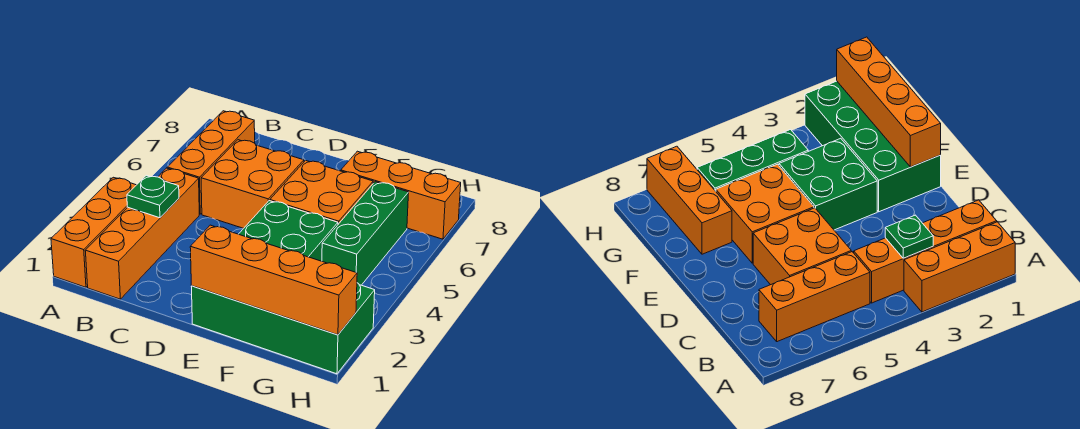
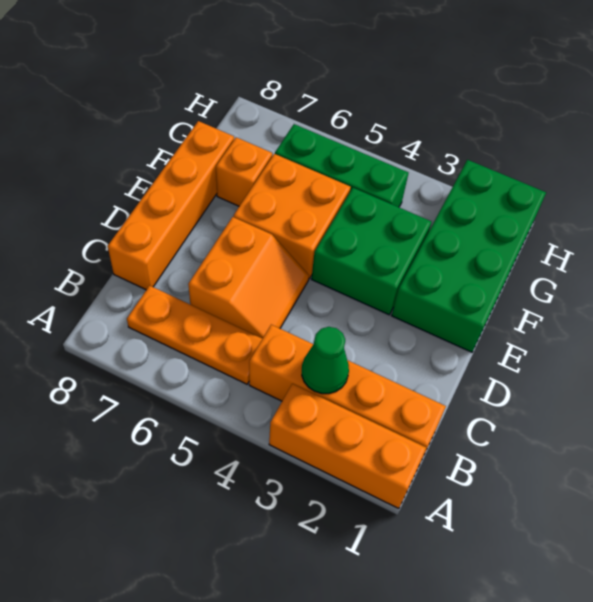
green plate B3 level 2 -> green cone B3 level 2
orange brick B5:B7 level 1 -> orange plate B5:B7 level 1
orange brick C5:D6 level 1 -> orange slope C5:D6 level 1 top 6
orange brick E1:H1 level 2 -> orange brick C8:F8 level 1
orange brick F7:H7 level 1 -> orange brick F7 level 1

